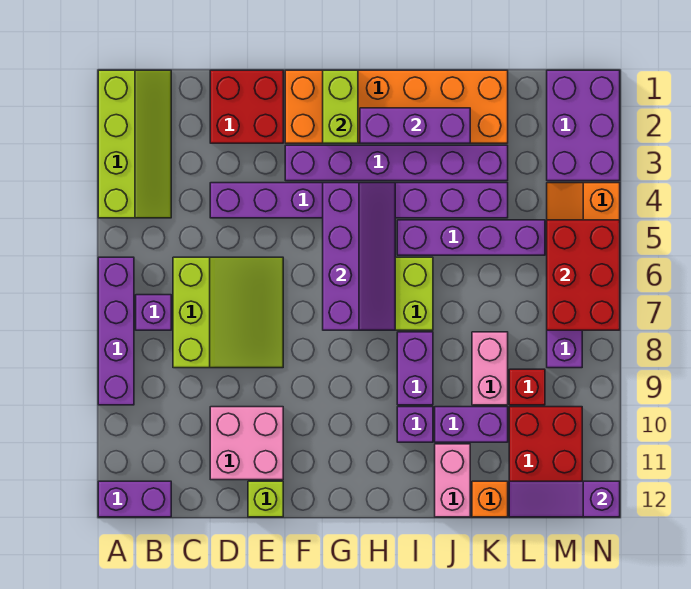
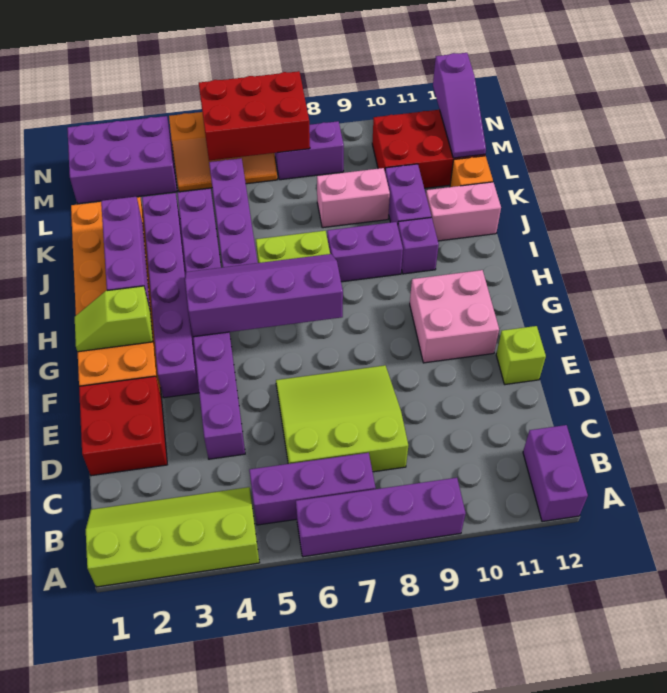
purple brick B7 level 1 -> purple brick B5:B7 level 1
pink brick D10:E11 level 1 -> pink brick F10:G11 level 1
lime brick G1:G2 level 2 -> lime slope G1:G2 level 2 top 2
red brick L9 level 1 -> none

